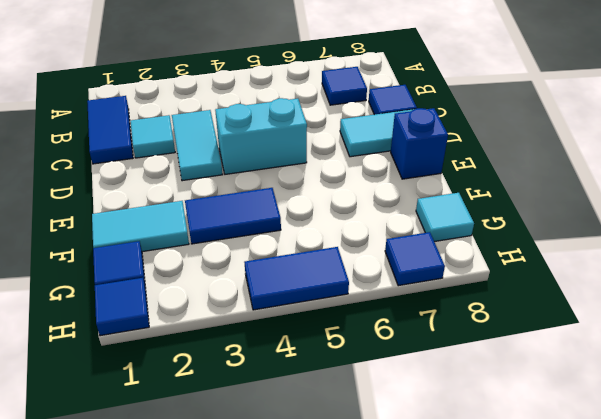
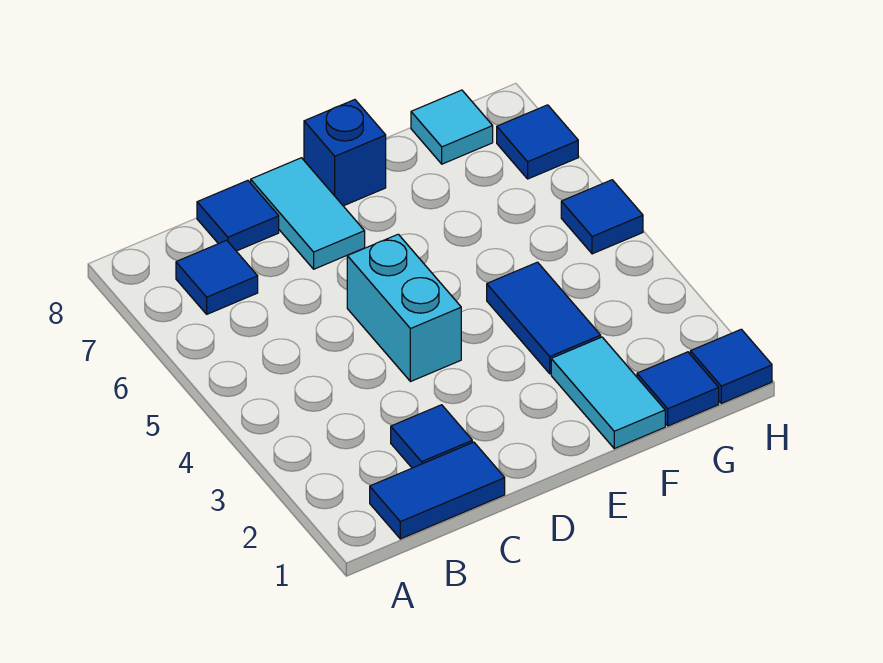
cyan tile C2 level 1 -> blue tile C2 level 1
cyan tile C3:D3 level 1 -> none
blue tile H4:H5 level 1 -> blue tile H5 level 1

